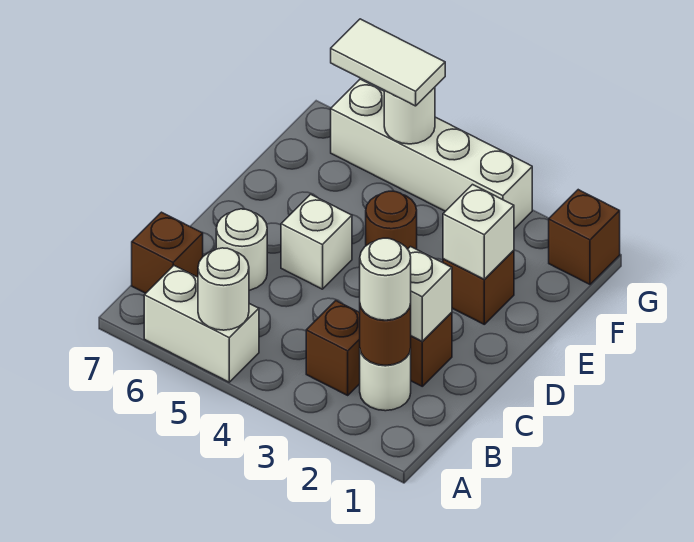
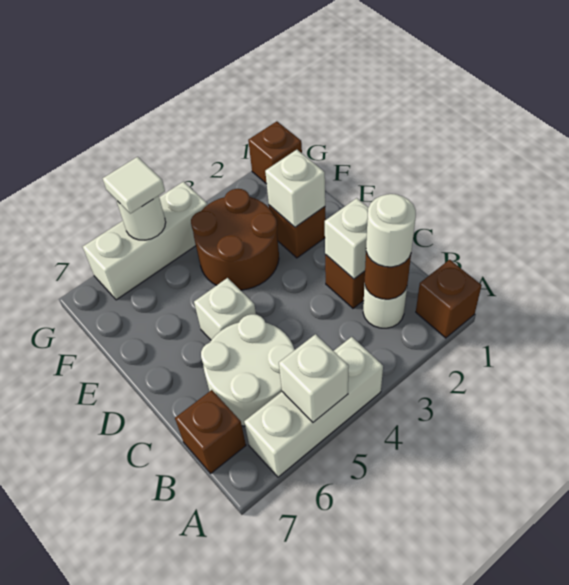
white brick A5:A6 level 1 -> white brick A4:A6 level 1
white round brick A5 level 2 -> white brick A5 level 2
brown brick B3 level 1 -> brown brick A1 level 1
white round brick C6 level 1 -> white round brick B5:C6 level 1
brown round brick E4 level 1 -> brown round brick E3:F4 level 1
white brick G3:G6 level 1 -> white brick G4:G6 level 1
white tile G5:G6 level 3 -> white tile G5 level 3

